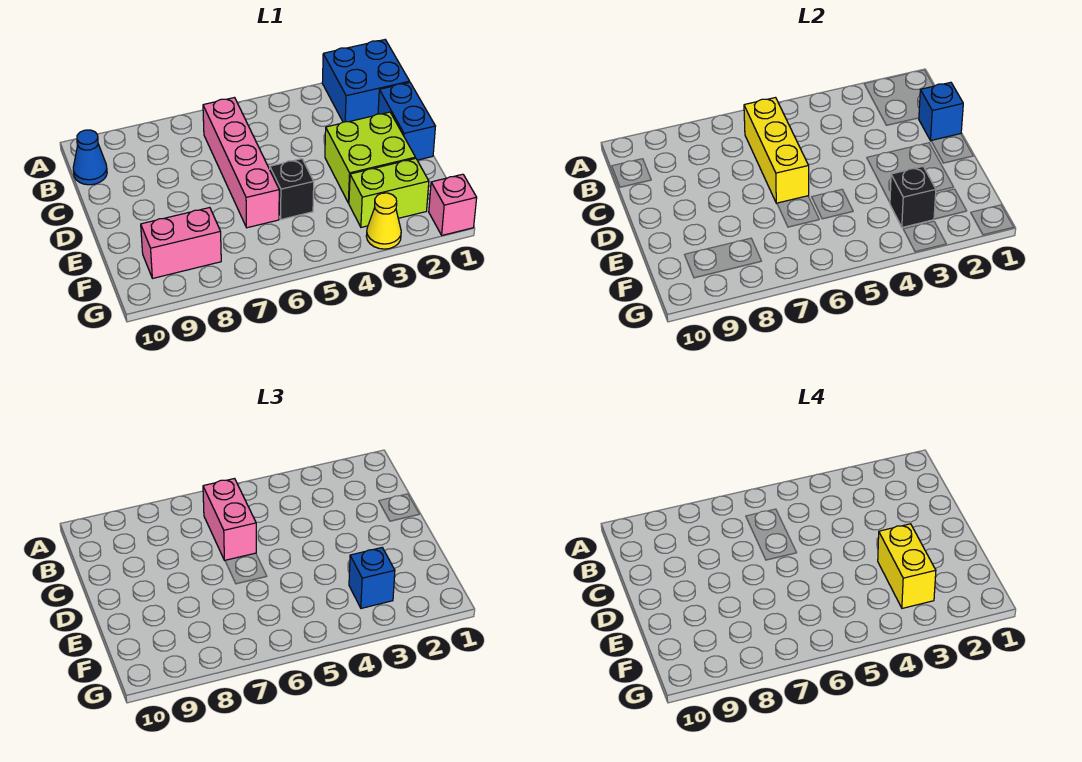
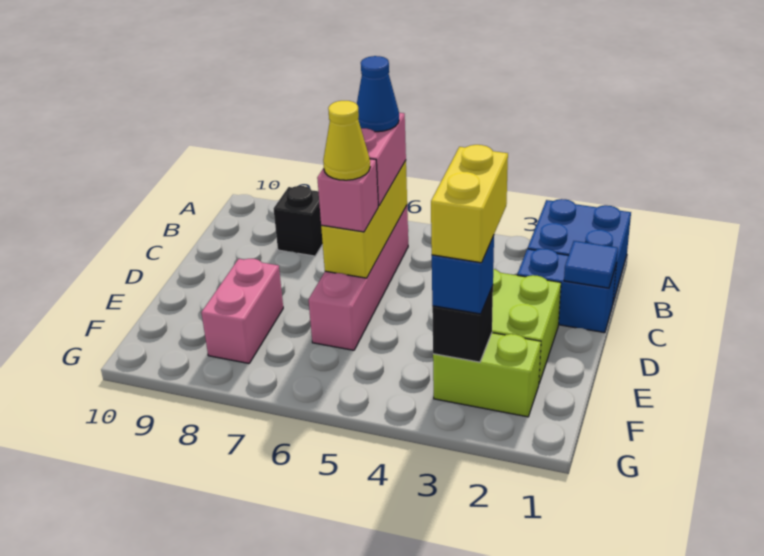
blue cone B10 level 1 -> blue cone B6 level 4
blue brick C1:D1 level 1 -> blue brick C1:C2 level 1
blue brick C1 level 2 -> blue tile C1 level 2
black brick E5 level 1 -> black brick B8 level 1
pink brick F8:F9 level 1 -> pink brick E8:F8 level 1
pink brick G1 level 1 -> pink brick D6 level 3
yellow cone G3 level 1 -> yellow cone D6 level 4

